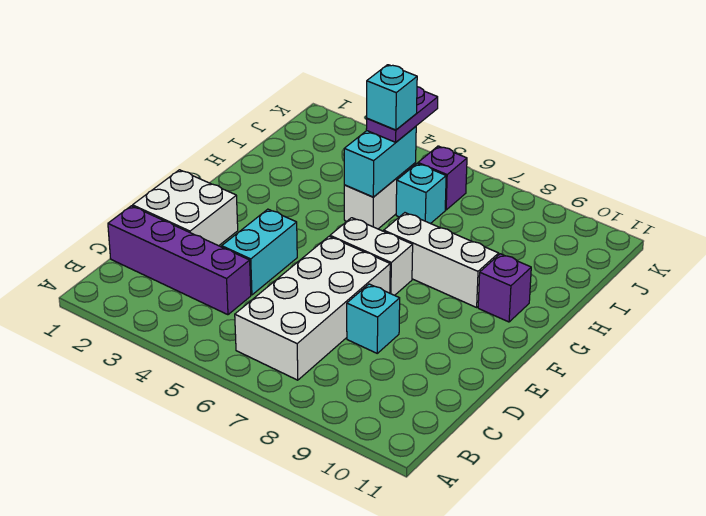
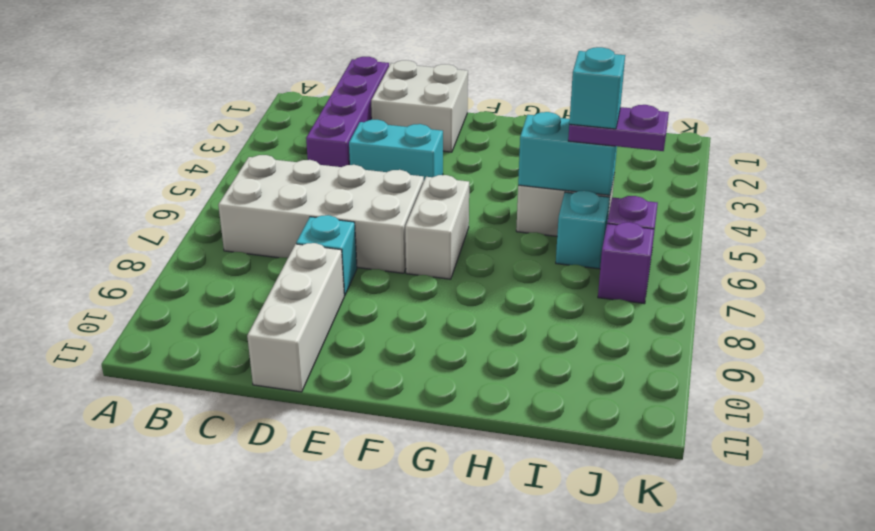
white brick G7:G9 level 1 -> white brick D9:D11 level 1
purple brick G10 level 1 -> purple brick J7 level 1

